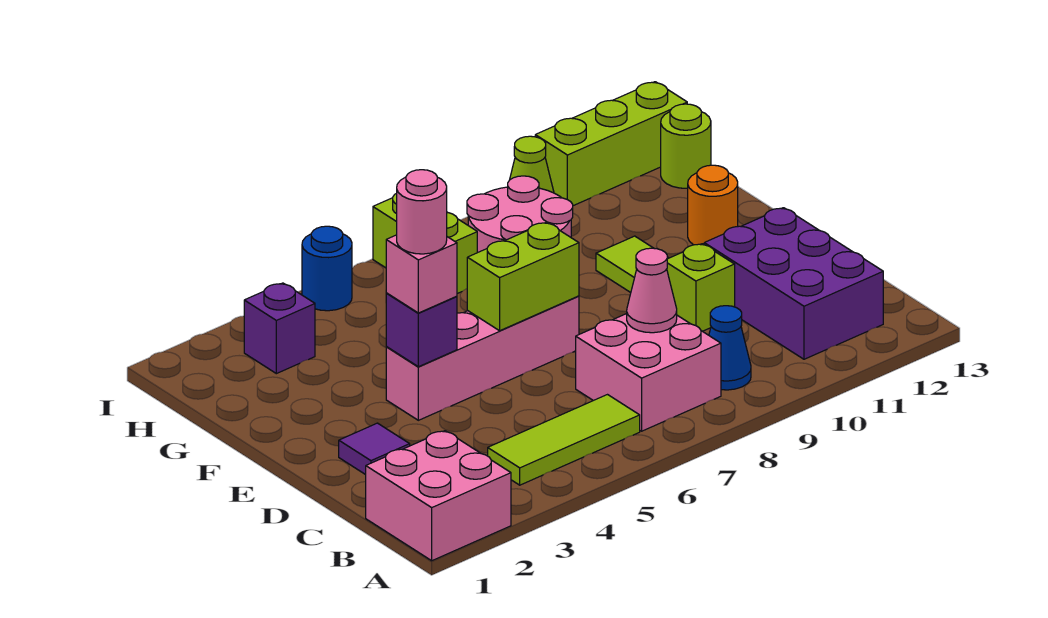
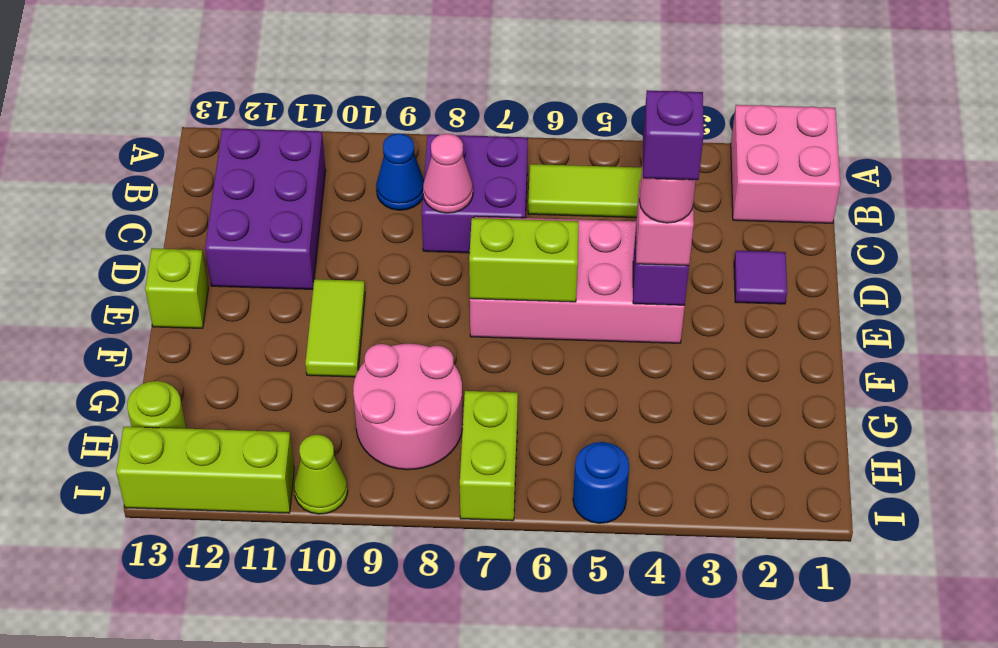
pink brick B7:C8 level 1 -> purple brick B7:C8 level 1
lime brick D10 level 1 -> lime brick E13 level 1
pink brick E4:E7 level 1 -> pink brick D4:E7 level 1
orange round brick F12 level 1 -> none
purple brick H3 level 1 -> purple brick E4 level 5

